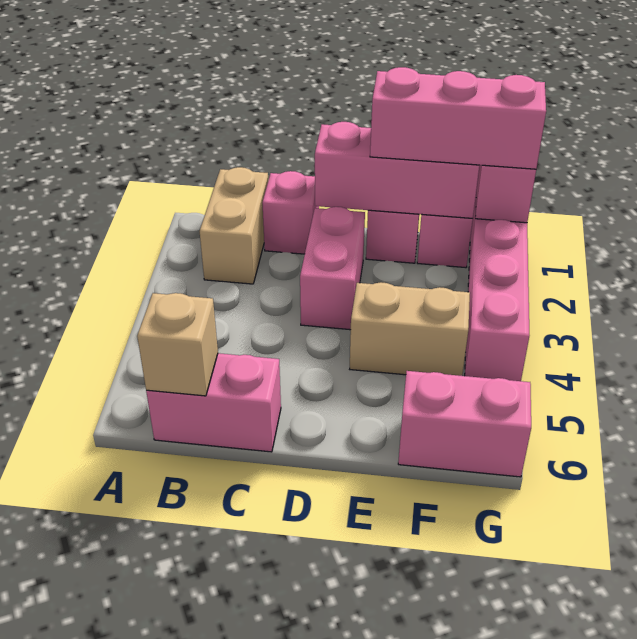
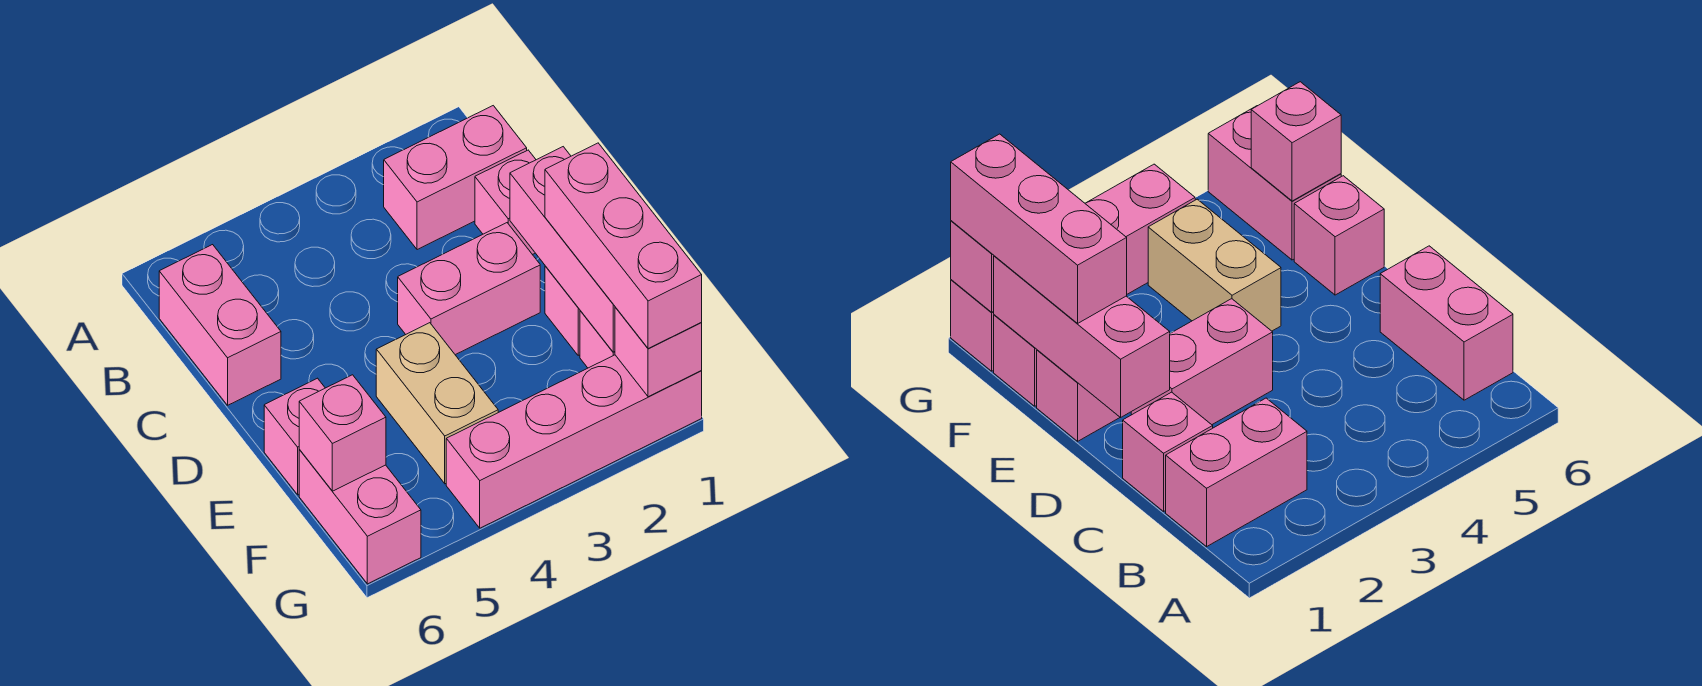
tan brick B1:B2 level 1 -> pink brick B1:B2 level 1
tan brick B6 level 2 -> none
none -> pink brick E6 level 1
none -> pink brick F6 level 2

